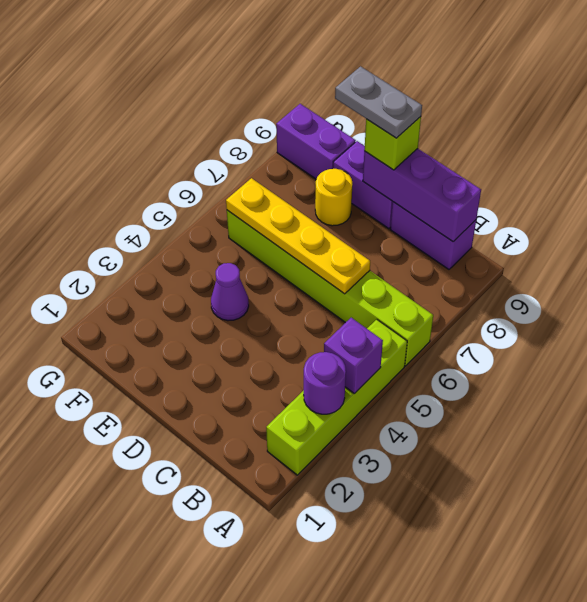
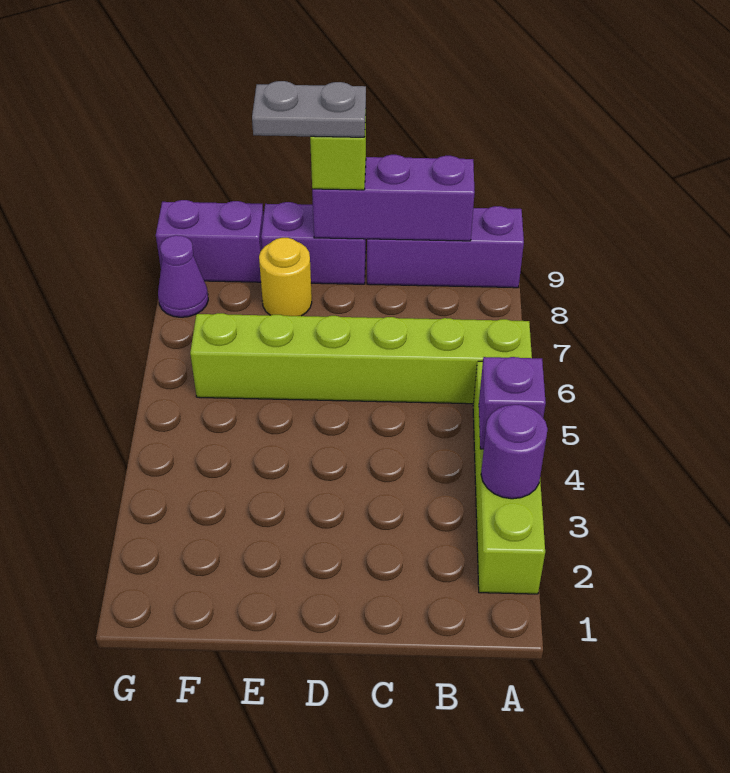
purple brick B9:C9 level 1 -> purple brick A9:C9 level 1
yellow plate C6:F6 level 2 -> none
purple cone E4 level 1 -> purple cone G8 level 1

